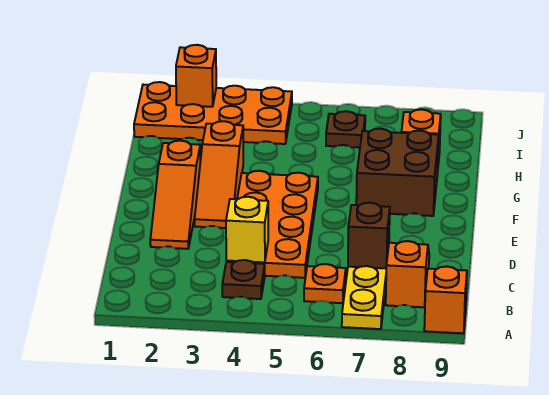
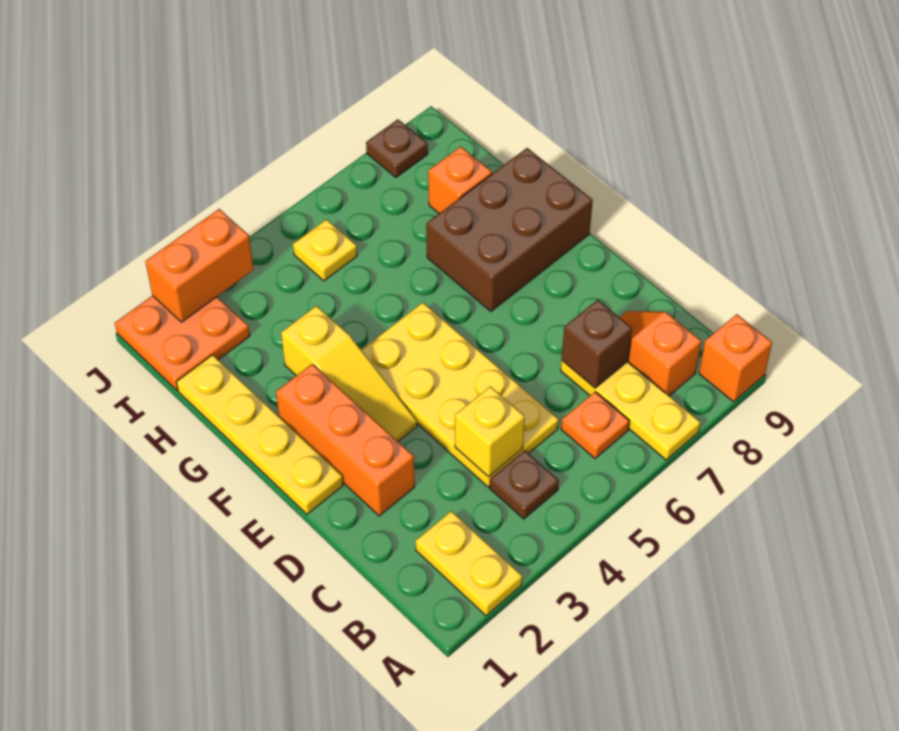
none -> yellow plate A2:B2 level 1
orange plate C4:F5 level 1 -> yellow plate C4:F5 level 1
orange slope D2:F2 level 1 top F -> orange brick D2:F2 level 1
none -> yellow plate E1:H1 level 1
orange slope E3:G3 level 1 top G -> yellow slope E3:G3 level 1 top G
brown brick F7:G8 level 1 -> brown brick F7:G9 level 1
orange plate I1:J4 level 1 -> orange plate I1:J2 level 1
none -> yellow plate I5 level 1
brown plate I6 level 1 -> brown plate J8 level 1
orange brick J2 level 2 -> orange brick J2:J3 level 2

